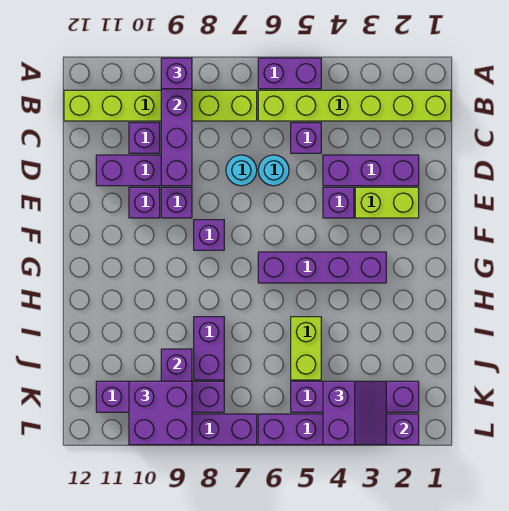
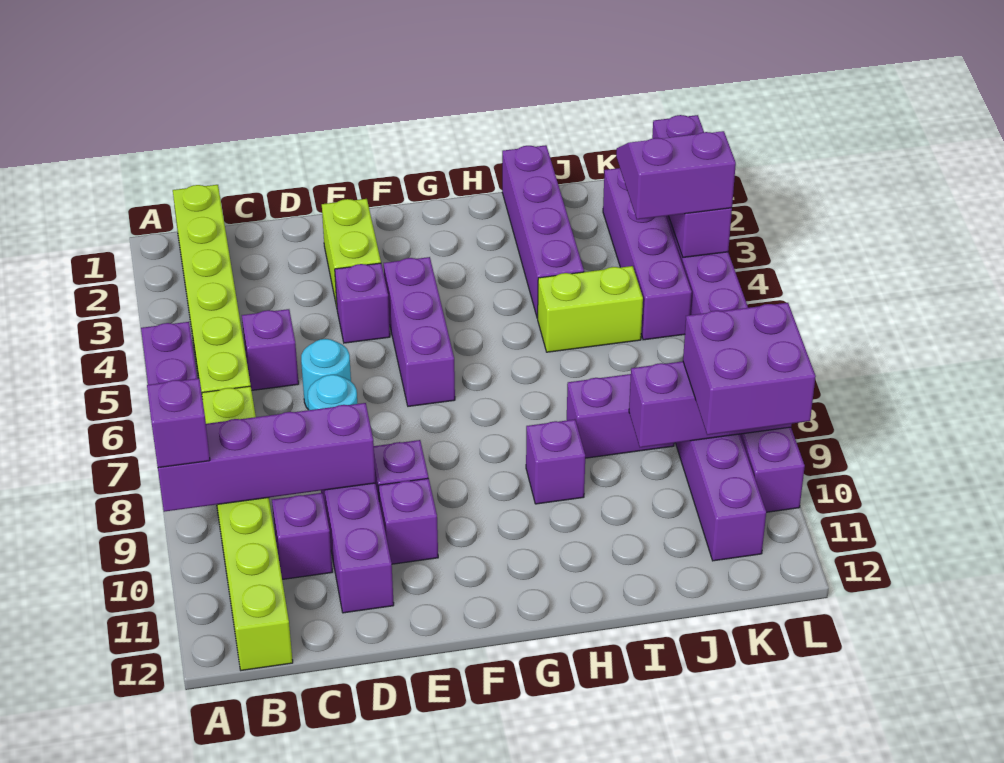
purple brick D2:D4 level 1 -> purple brick F4:F6 level 1
purple brick F8 level 1 -> purple brick H9 level 1
purple brick G3:G6 level 1 -> purple brick I1:I4 level 1

